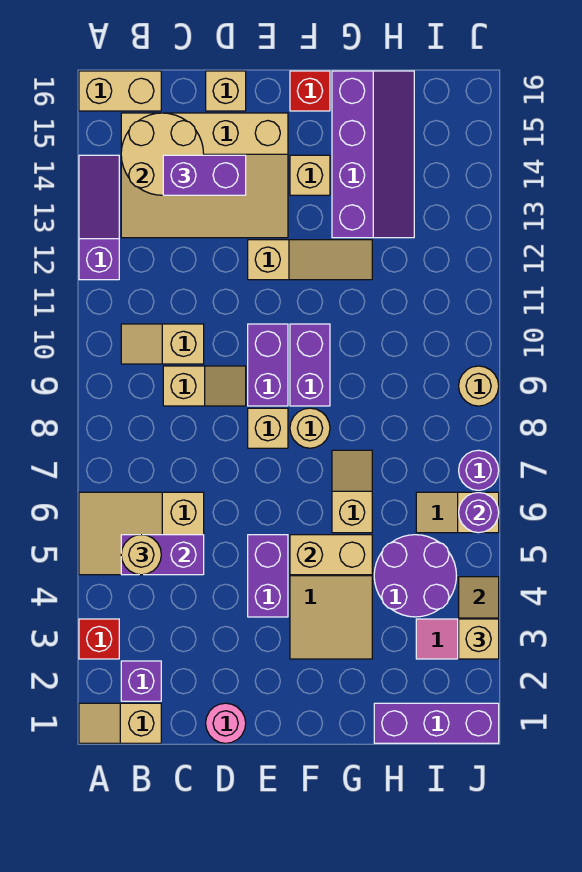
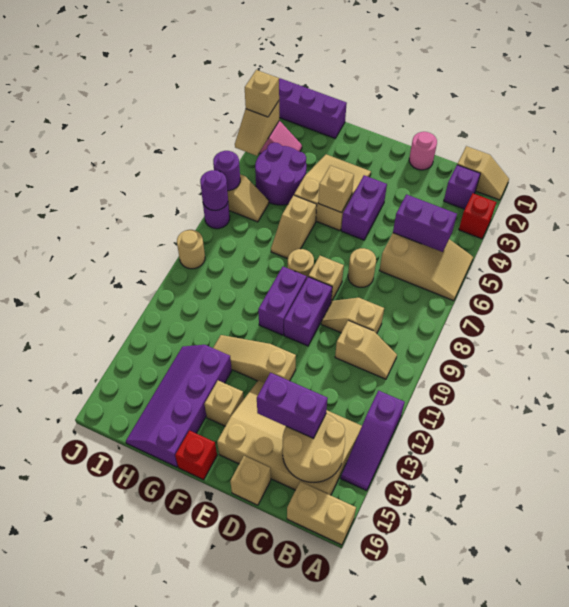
tan round brick B5 level 3 -> tan round brick D7 level 1
tan brick F5:G5 level 2 -> tan brick F5 level 2
none -> purple round brick J7 level 2

